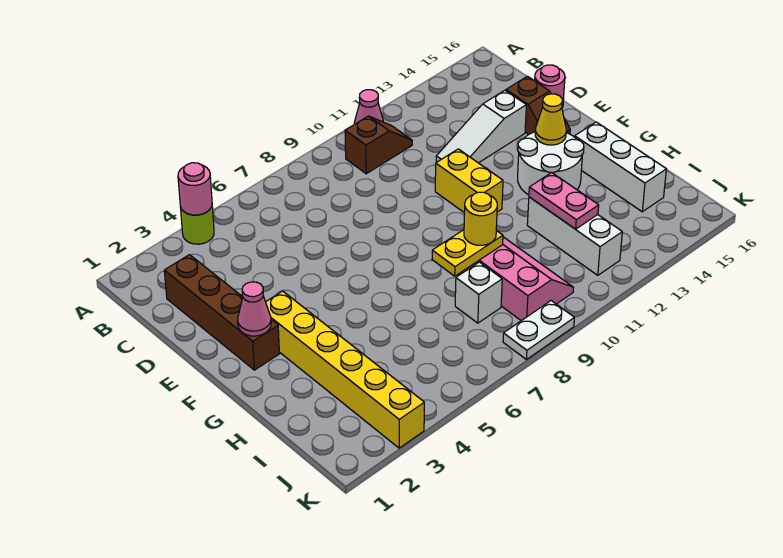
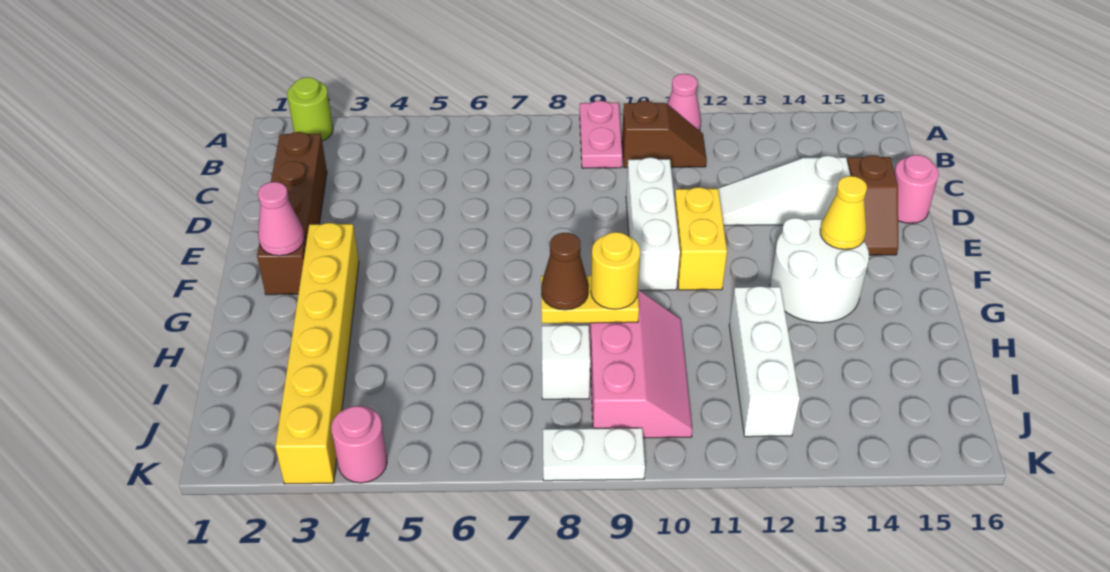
lime round brick A4 level 1 -> lime round brick A2 level 1
pink round brick A4 level 2 -> pink round brick K4 level 1
white brick G15:I15 level 1 -> white brick D10:F10 level 1
none -> brown cone H8 level 3
pink plate H12:I12 level 2 -> pink plate A9:B9 level 1

